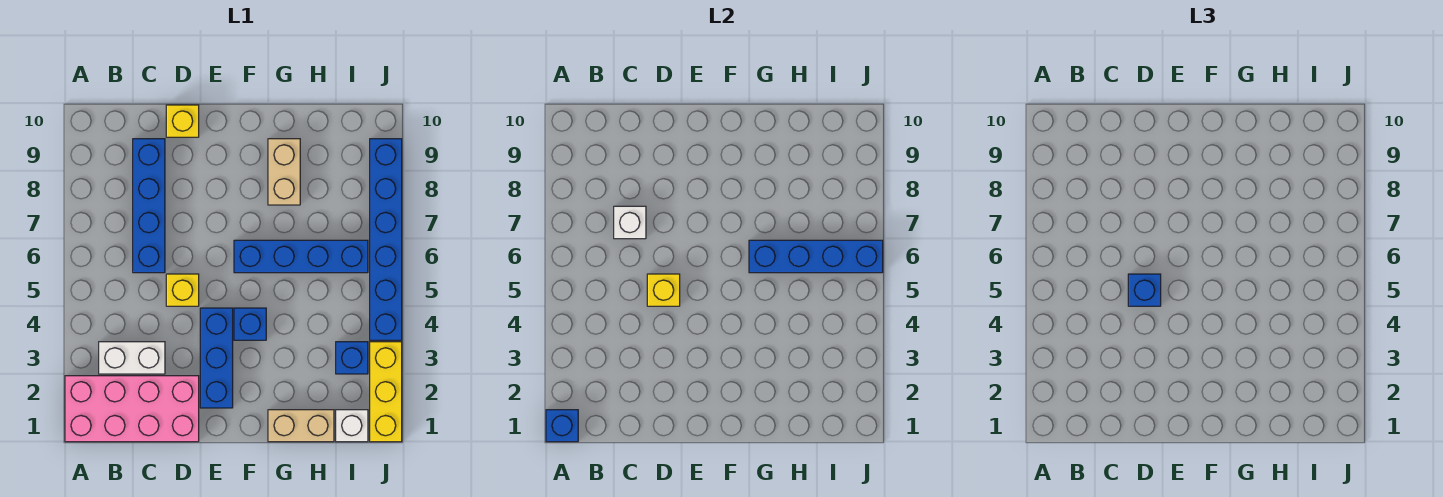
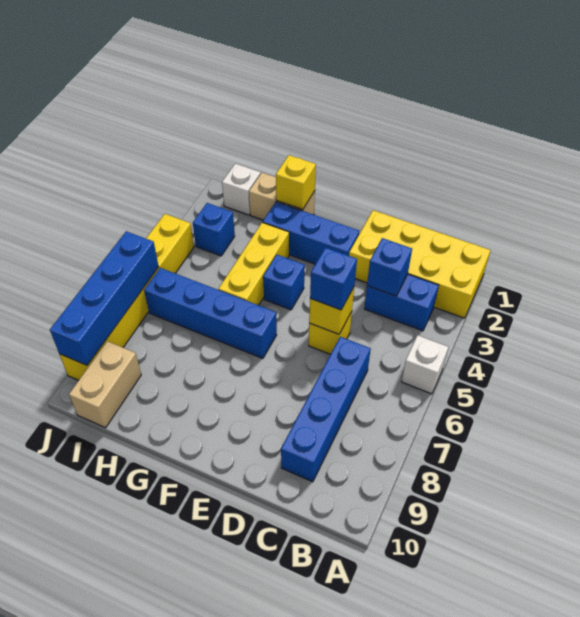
pink brick A1:D2 level 1 -> yellow brick A1:D2 level 1
blue brick A1 level 2 -> blue brick C3 level 2
white brick B3:C3 level 1 -> blue brick B3:C3 level 1
white brick C7 level 2 -> white brick A5 level 1
yellow brick D10 level 1 -> yellow brick G1 level 2
blue brick E2:E4 level 1 -> blue brick E2:G2 level 1
blue brick G6:J6 level 2 -> blue brick J6:J9 level 2
tan brick G8:G9 level 1 -> tan brick I9:I10 level 1
yellow brick J1:J3 level 1 -> yellow brick G3:G5 level 1
blue brick J4:J9 level 1 -> yellow brick J4:J9 level 1

